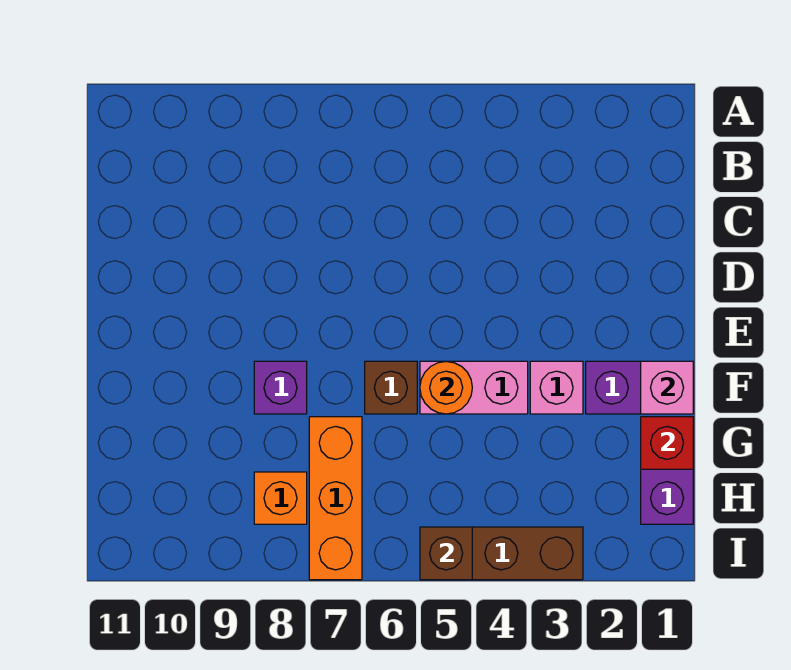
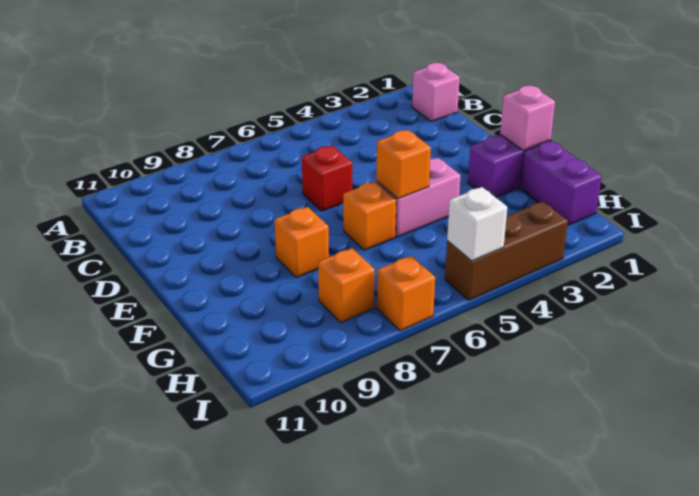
pink brick F3 level 1 -> pink brick B1 level 1
orange round brick F5 level 2 -> orange brick F5 level 2
brown brick F6 level 1 -> orange brick F6 level 1
purple brick F8 level 1 -> orange brick F8 level 1
red brick G1 level 2 -> red brick D6 level 1
orange brick G7:I7 level 1 -> orange brick I7 level 1
brown brick I5 level 2 -> white brick I5 level 2

